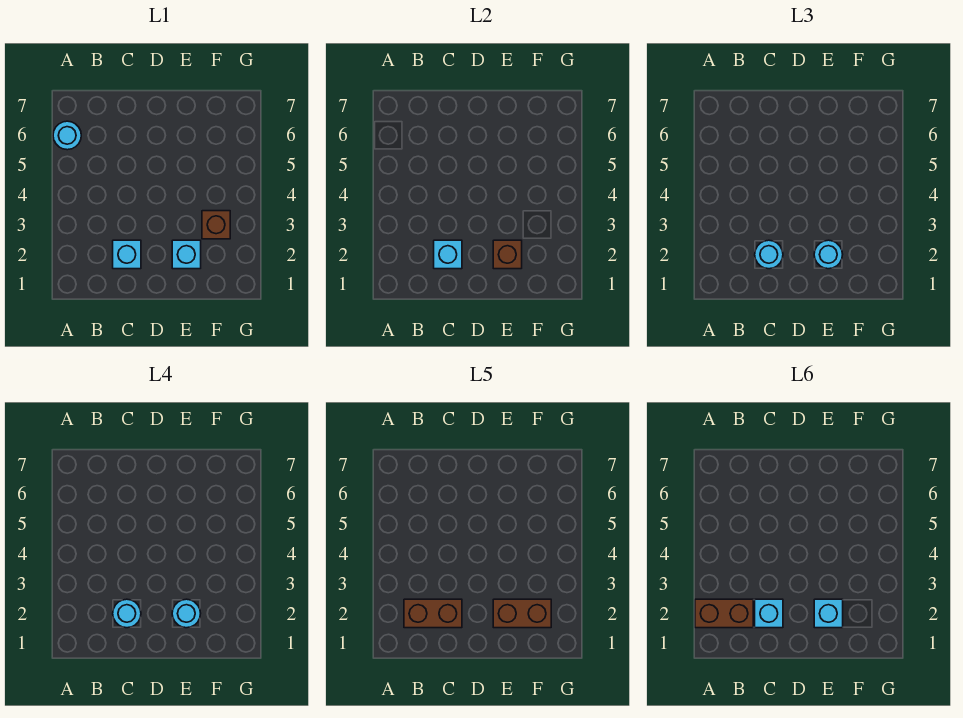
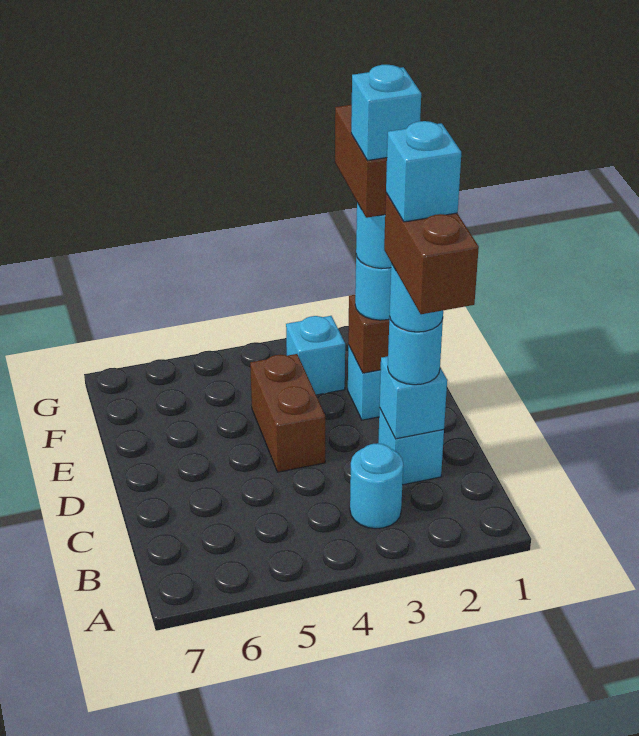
brown brick A2:B2 level 6 -> brown brick D4:E4 level 1
cyan round brick A6 level 1 -> cyan round brick B3 level 1
brown brick F3 level 1 -> cyan brick F3 level 1

